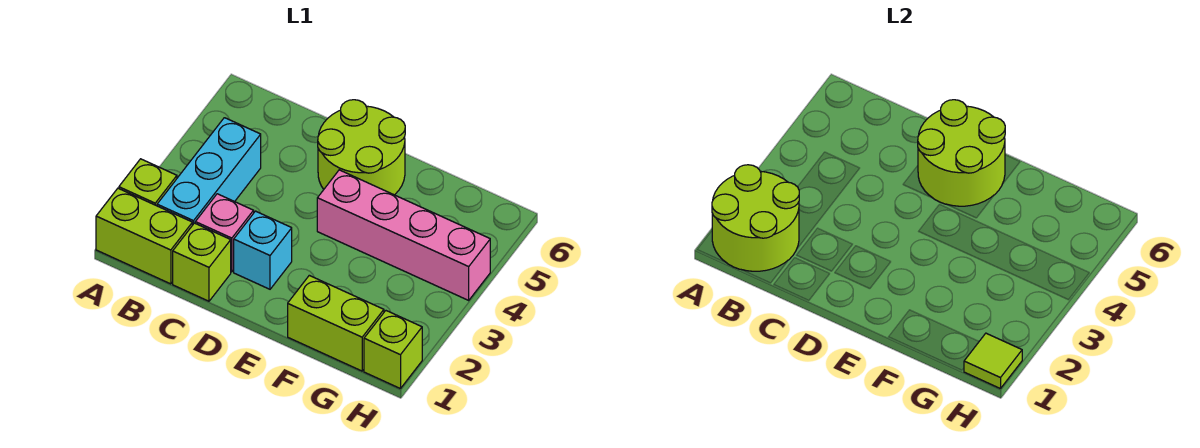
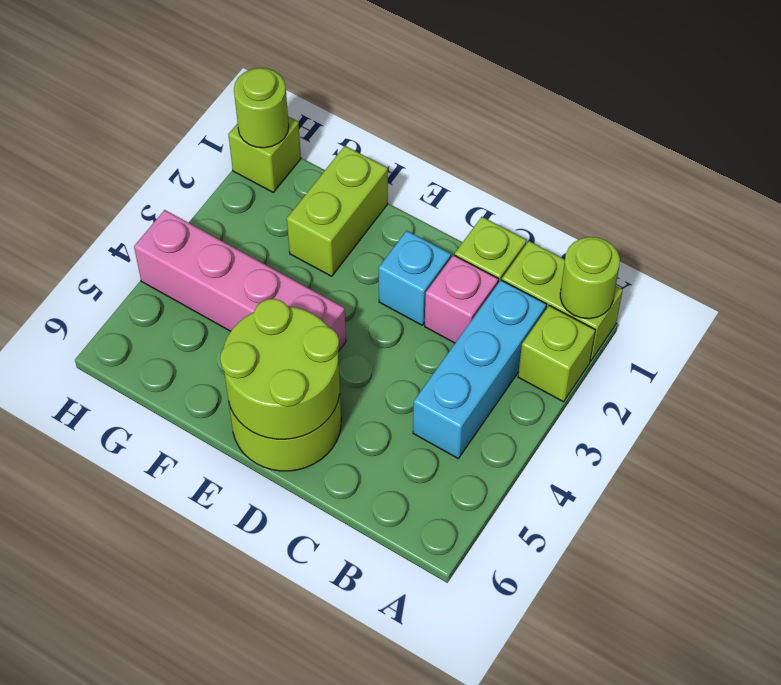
lime round brick A1:B2 level 2 -> lime round brick A1 level 2
lime brick F1:G1 level 1 -> lime brick F1:F2 level 1
lime tile H1 level 2 -> lime round brick H1 level 2

